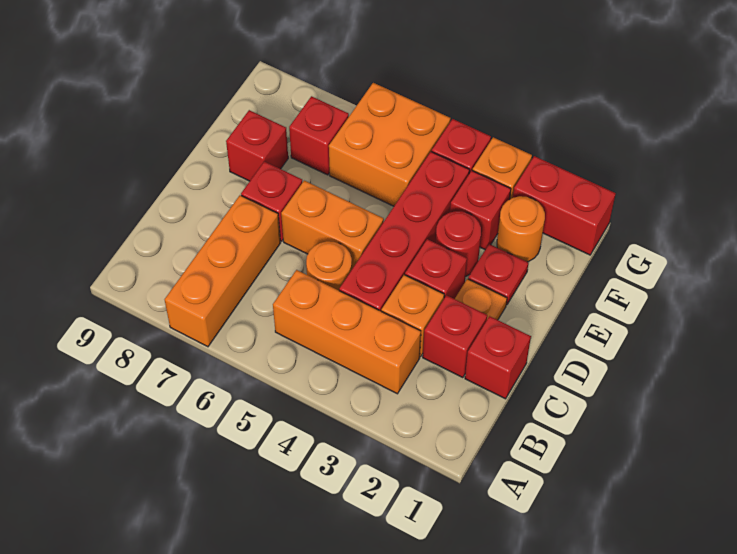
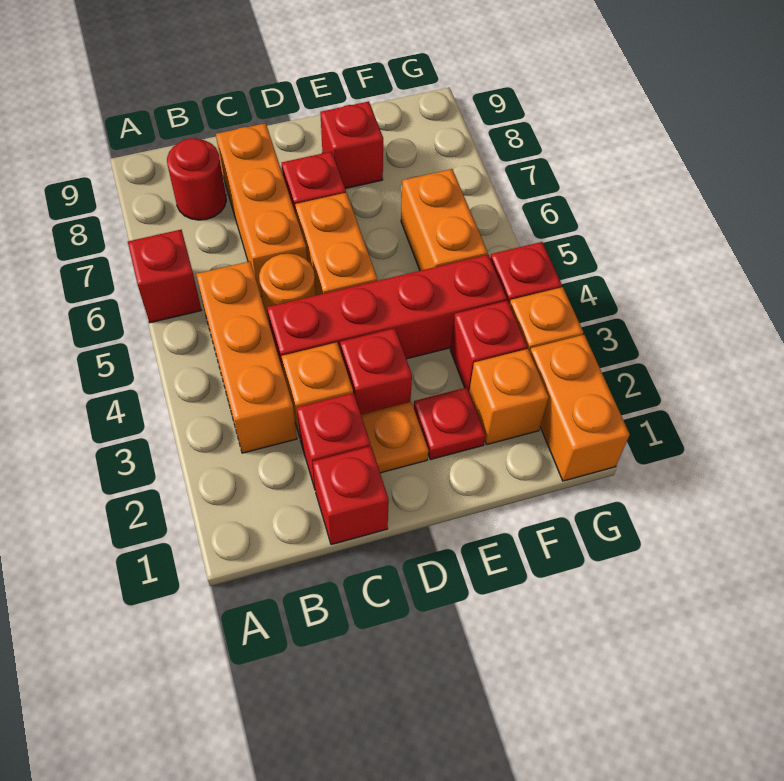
orange brick A7:C7 level 1 -> orange brick C6:C8 level 1
red round brick E3 level 1 -> red round brick B8 level 1
orange round brick F2 level 1 -> orange brick F2 level 1
orange brick F5:G6 level 1 -> orange brick F5:F6 level 1
red brick F7 level 1 -> red brick A6 level 1
red brick G1:G2 level 1 -> orange brick G1:G2 level 1

